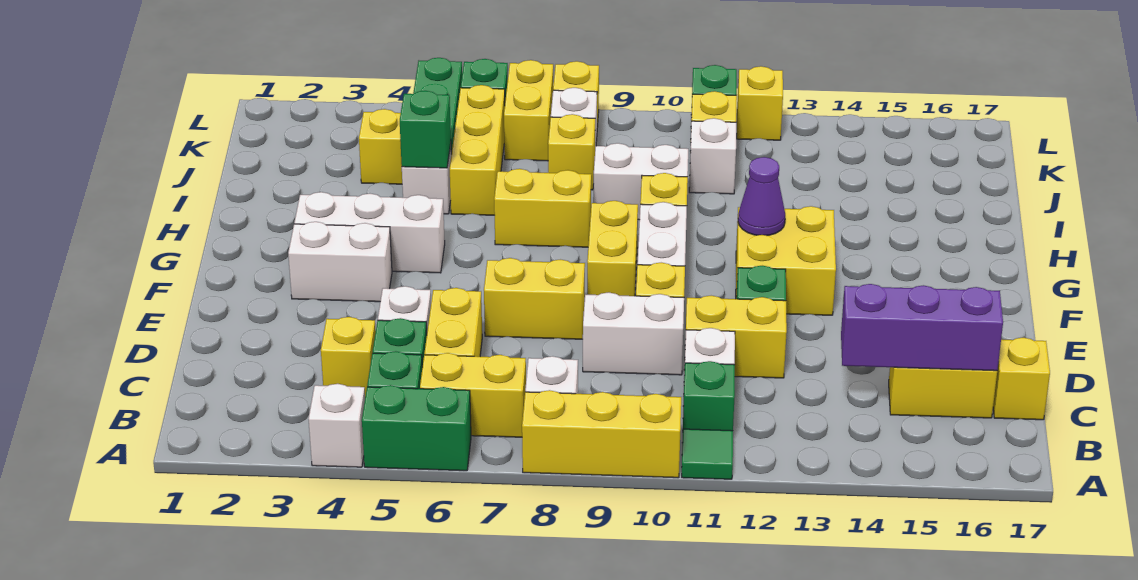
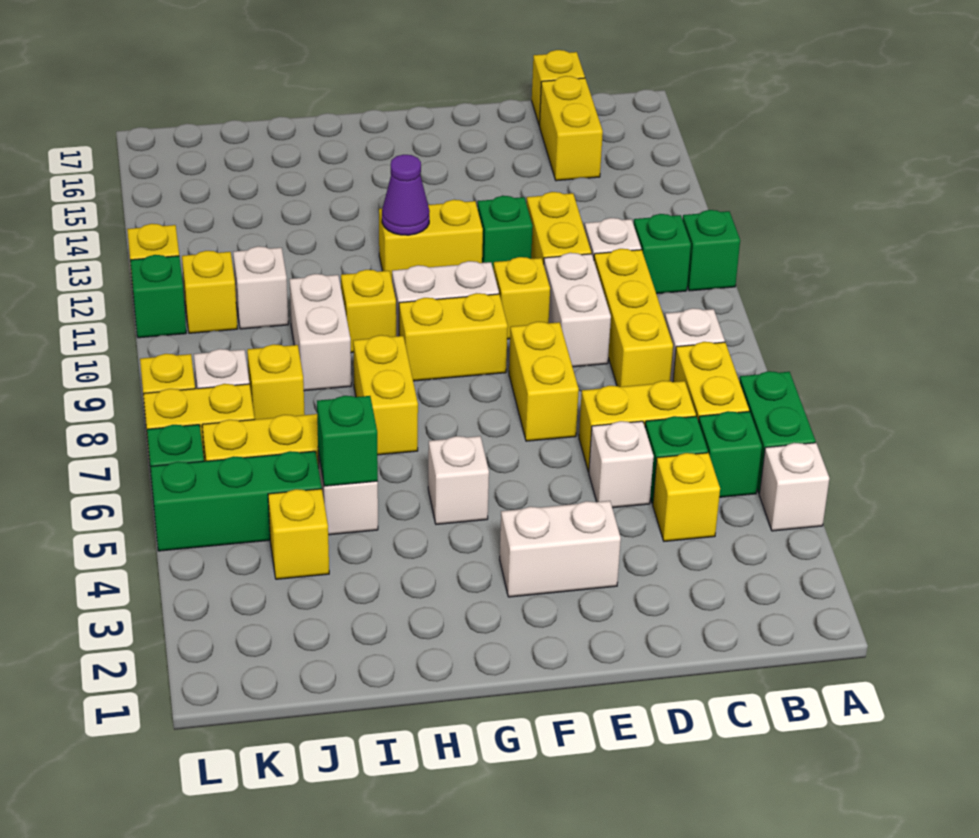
yellow brick A8:A10 level 1 -> yellow brick C8:C10 level 1
green tile A11 level 1 -> green brick A11 level 1
purple brick C14:C16 level 2 -> none
white brick F3:F4 level 1 -> white brick E3:F3 level 1
yellow brick F12:G13 level 1 -> yellow brick F12:G12 level 1
white brick G3:G5 level 1 -> white brick G5 level 1

